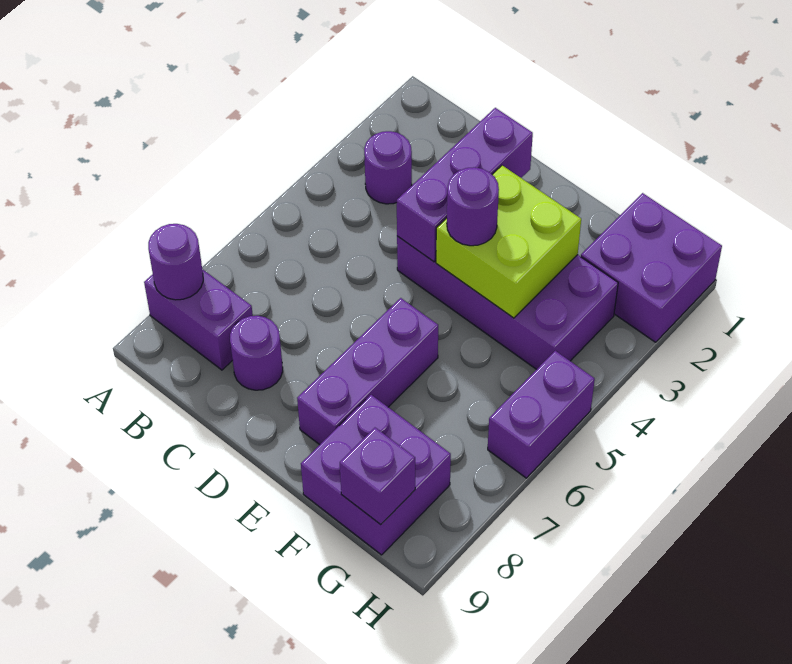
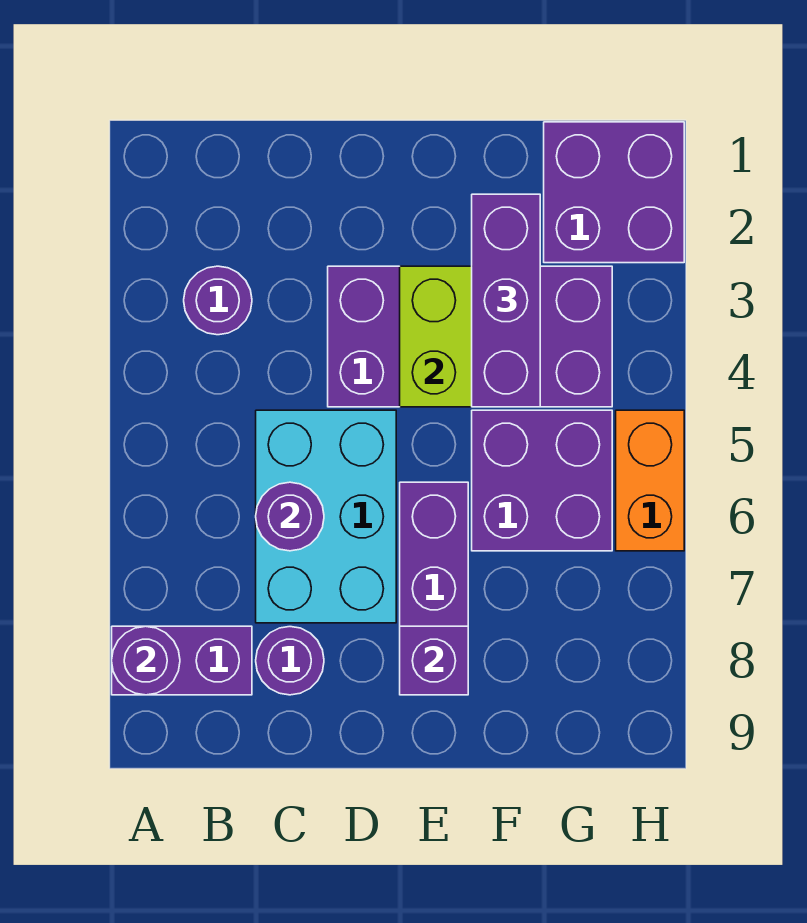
none -> cyan brick C5:D7 level 1
purple brick D2:D4 level 2 -> purple brick F2:F4 level 3
purple round brick E4 level 3 -> purple round brick C6 level 2
purple brick F8:G9 level 1 -> purple brick F5:G6 level 1
purple brick G9 level 2 -> purple brick E8 level 2
purple brick H5:H6 level 1 -> orange brick H5:H6 level 1

